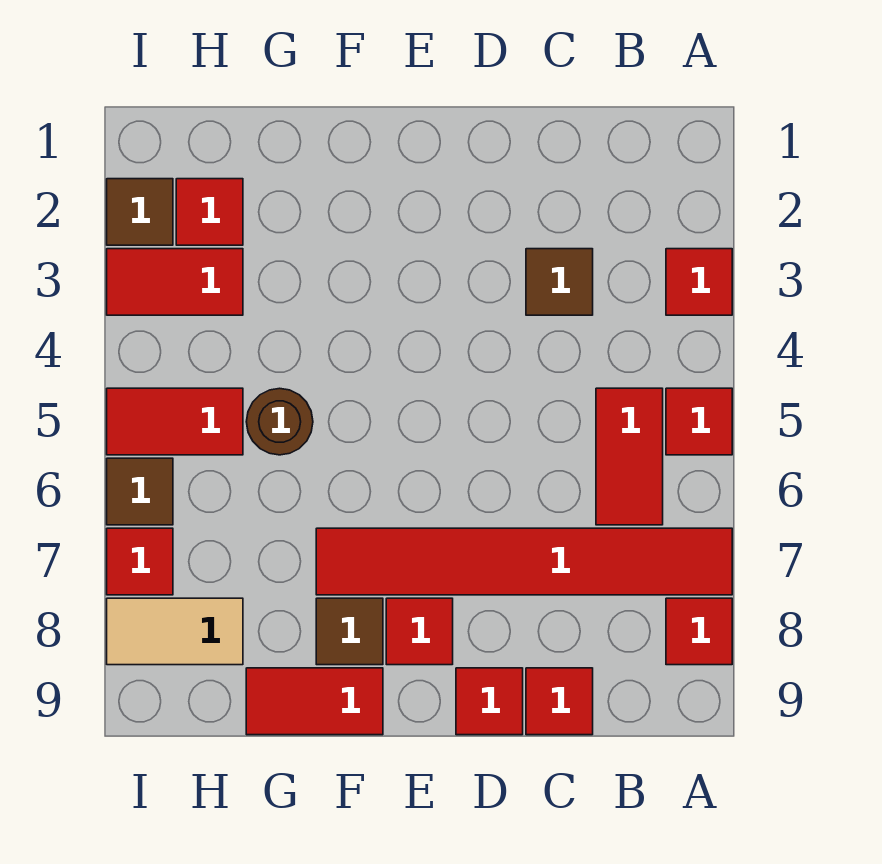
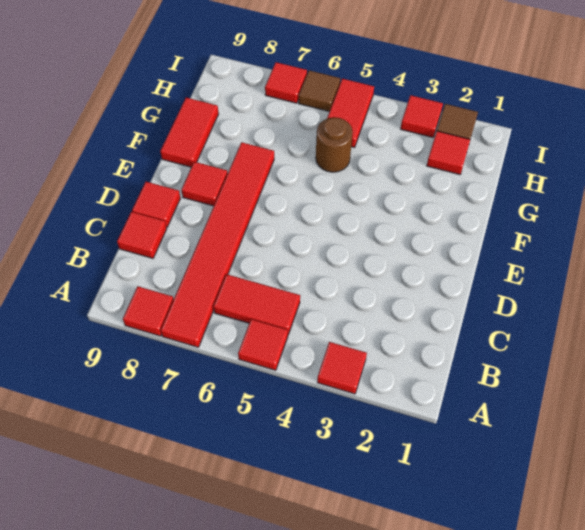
brown tile C3 level 1 -> none
brown tile F8 level 1 -> none
red tile H3:I3 level 1 -> red tile I3 level 1
tan tile H8:I8 level 1 -> none

